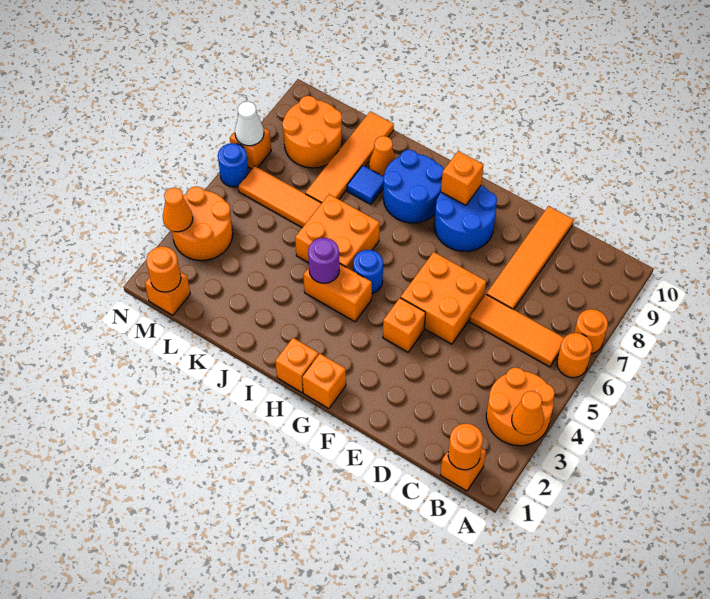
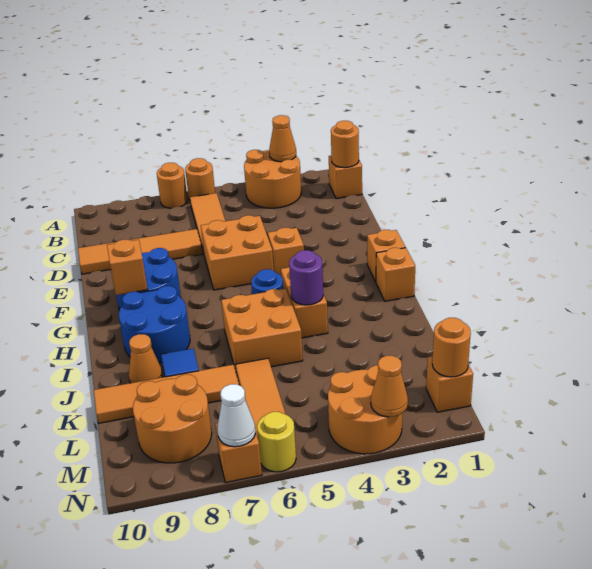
blue round brick N6 level 1 -> yellow round brick N6 level 1

